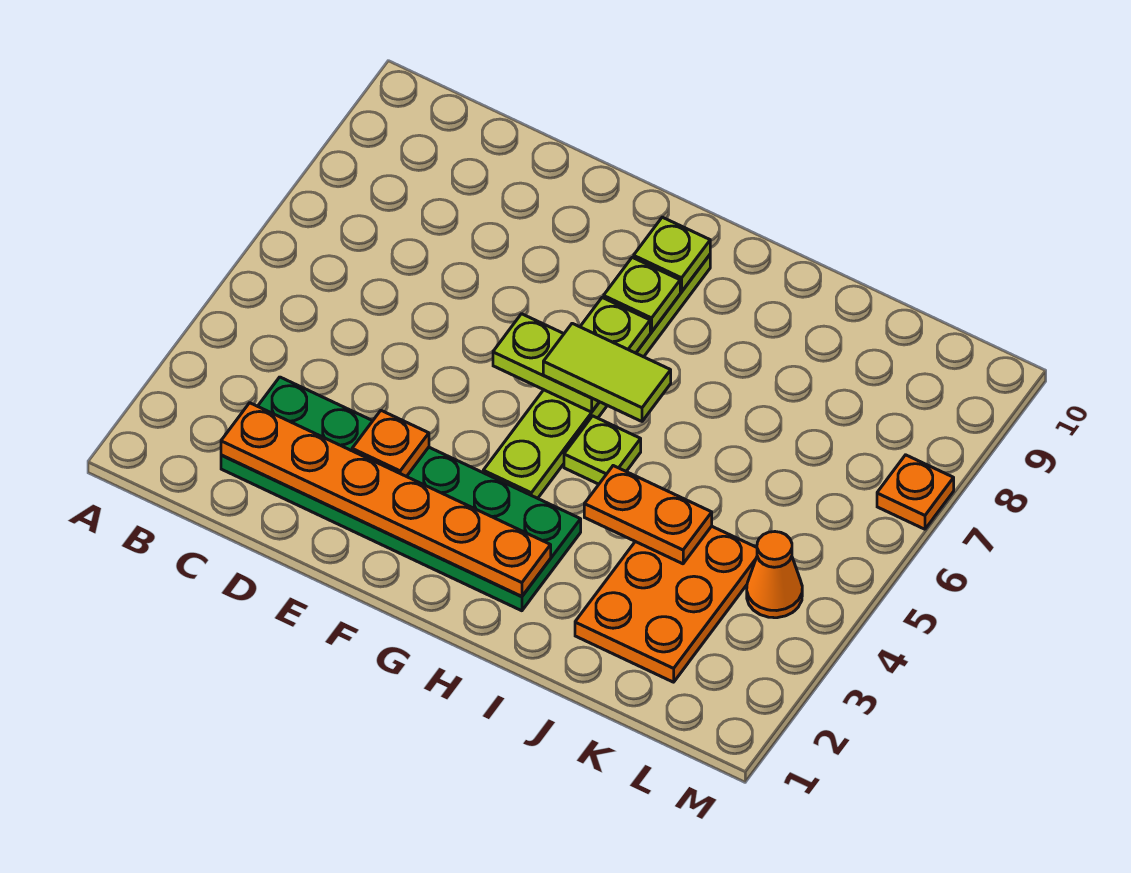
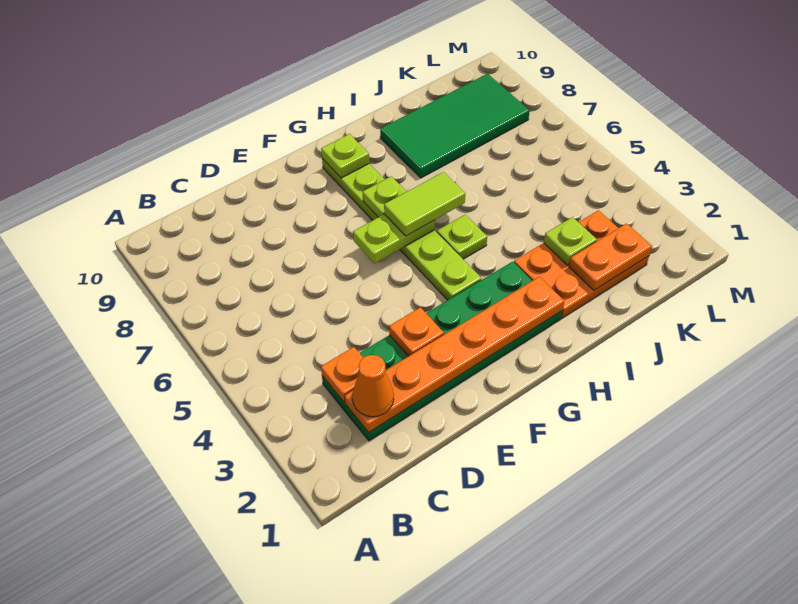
lime plate G8 level 2 -> lime plate J3 level 2
orange plate I4:J4 level 2 -> orange plate J2:K2 level 2
none -> green tile I8:L9 level 1
orange plate J2:K4 level 1 -> orange plate I2:K3 level 1
orange cone L4 level 1 -> orange cone C2 level 3
orange plate M7 level 1 -> orange plate C3 level 2

